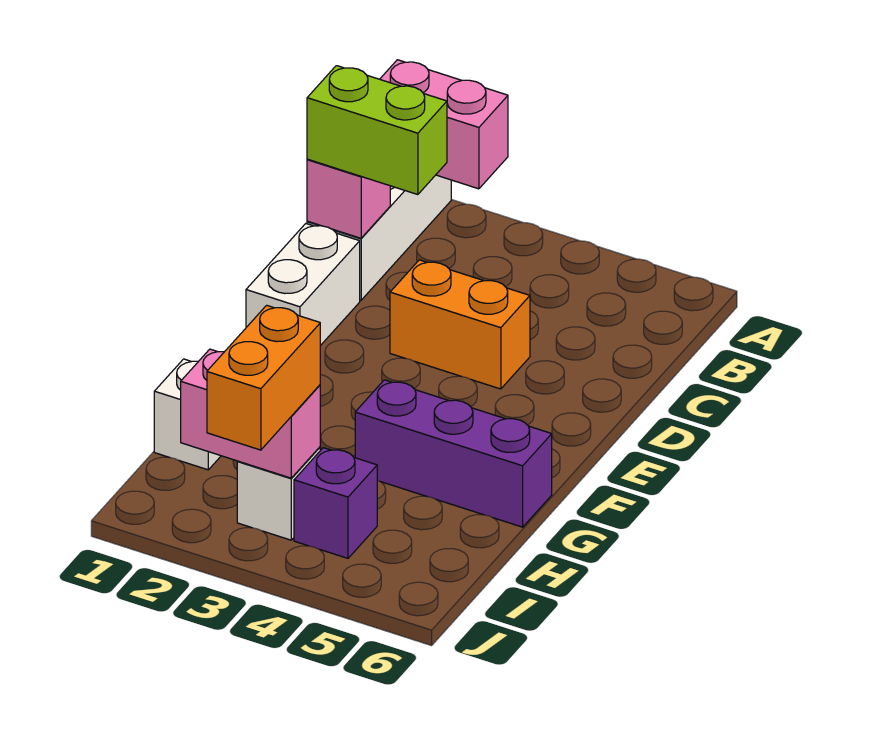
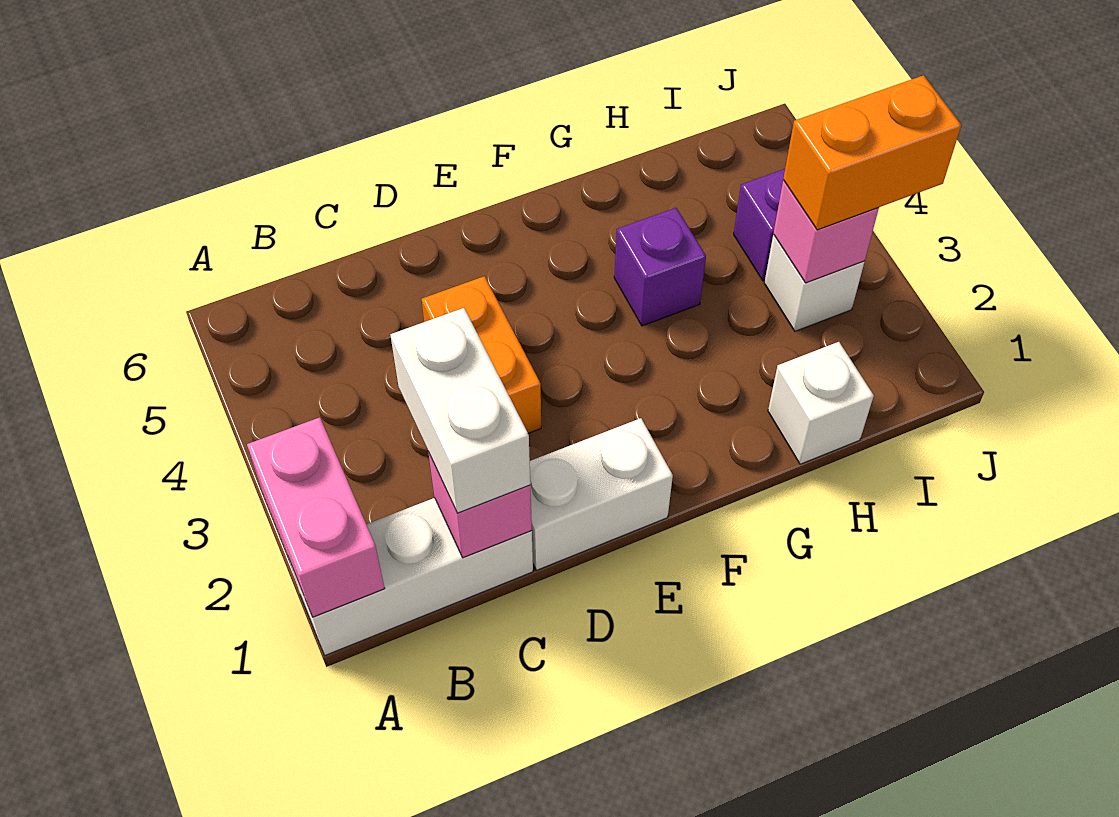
lime brick C1:C2 level 3 -> white brick C1:C2 level 3
purple brick G4:G6 level 1 -> purple brick G4 level 1
pink brick I2:I3 level 2 -> pink brick I3 level 2

